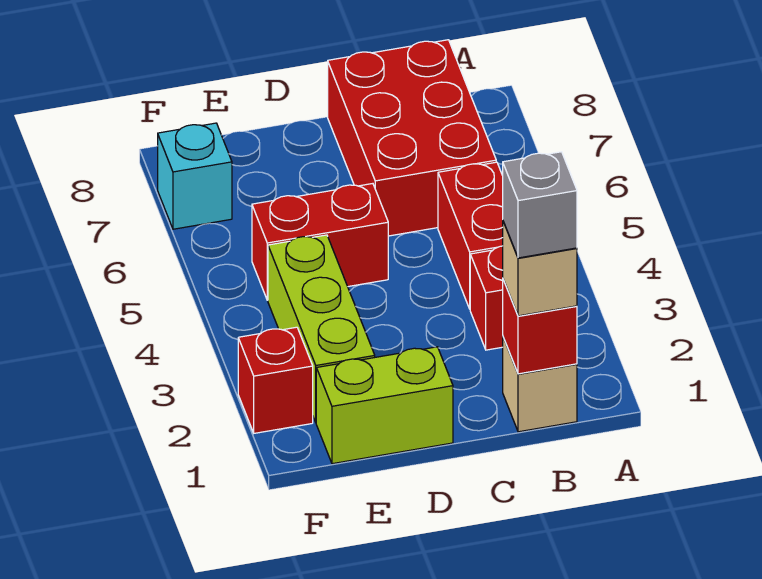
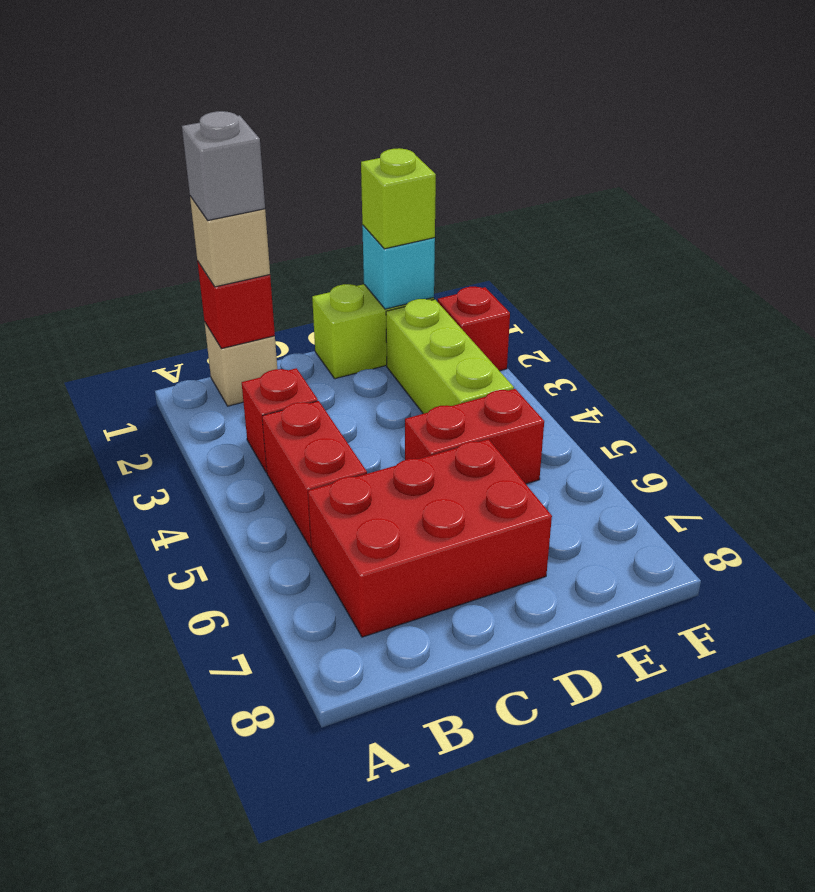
red brick B6:C8 level 1 -> red brick B6:D7 level 1
none -> lime brick E1 level 3
cyan brick F7 level 1 -> cyan brick E1 level 2

